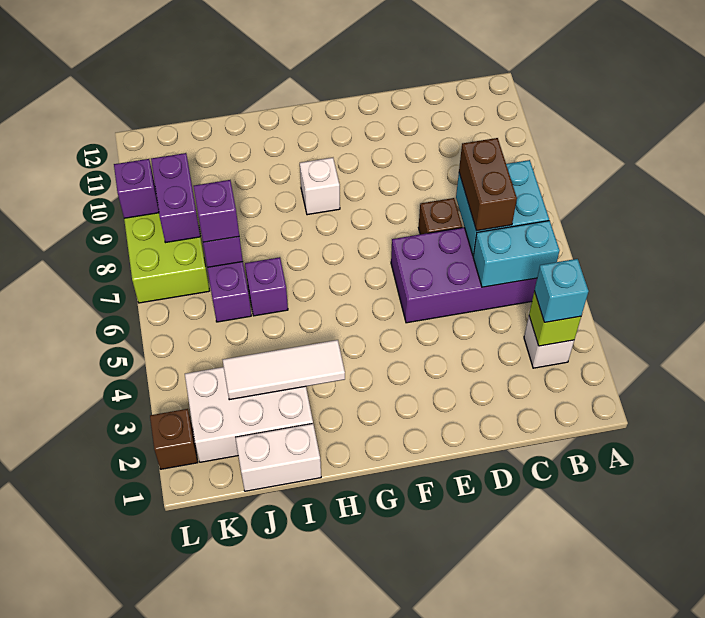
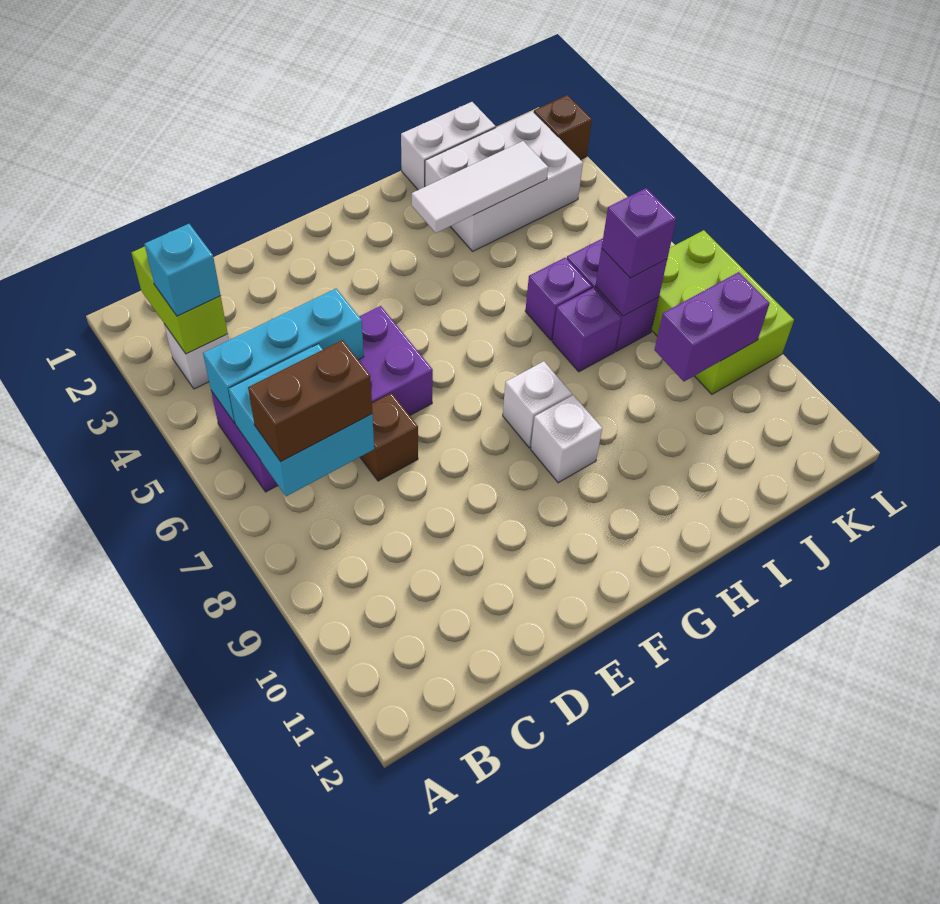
lime brick B3 level 2 -> lime brick B2:B3 level 2
cyan brick B5:C5 level 2 -> cyan brick B5:D5 level 2
brown brick C6:C7 level 3 -> brown brick B7:C7 level 3
none -> white brick G8 level 1
purple brick K8:K9 level 2 -> purple brick J9:K9 level 2
purple brick L9 level 2 -> purple brick I7 level 1

